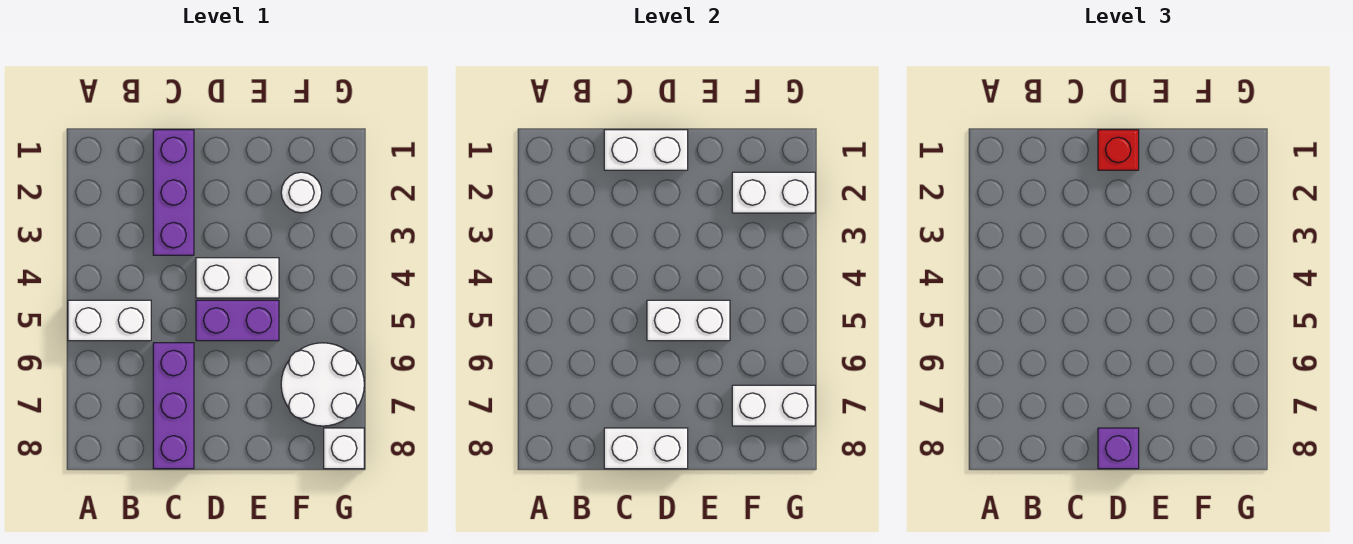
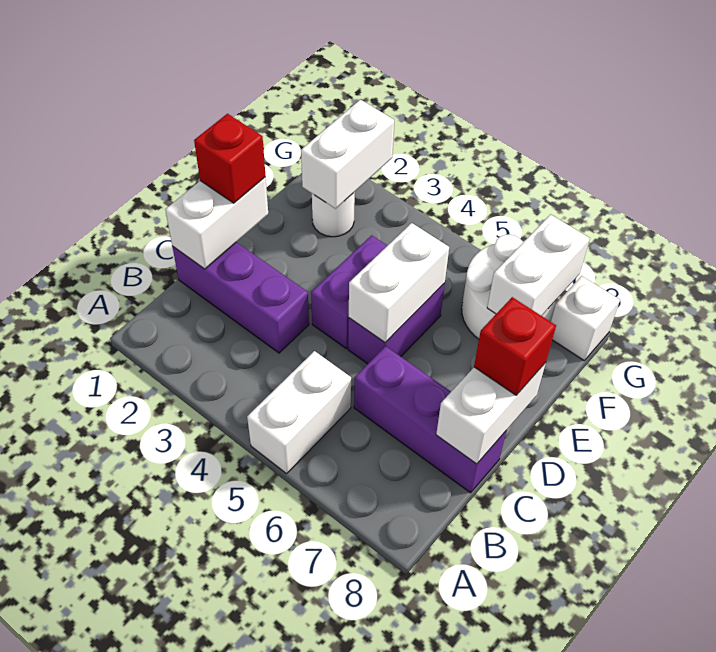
white brick D4:E4 level 1 -> purple brick D4:E4 level 1
purple brick D8 level 3 -> red brick D8 level 3

